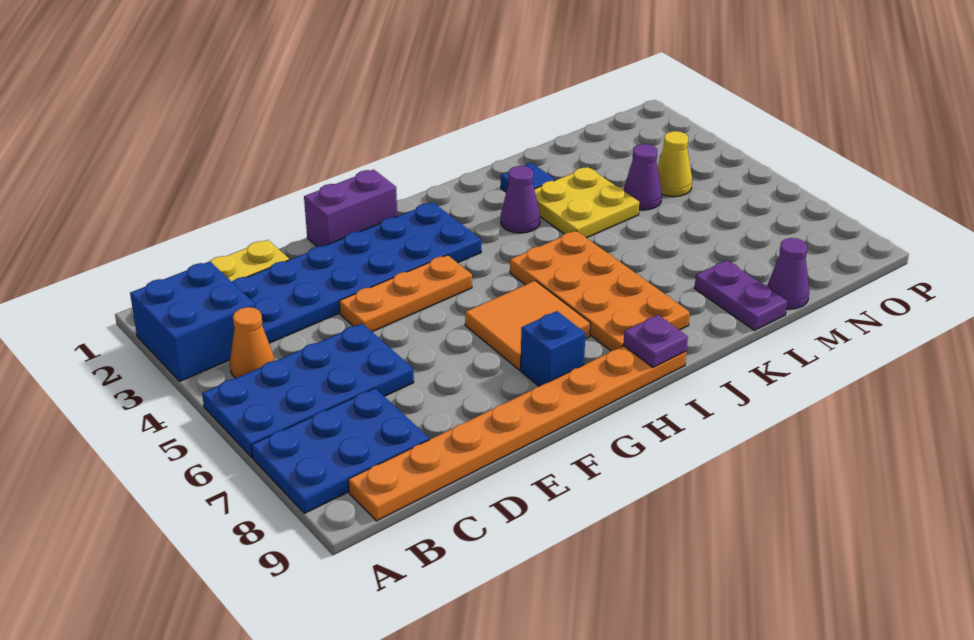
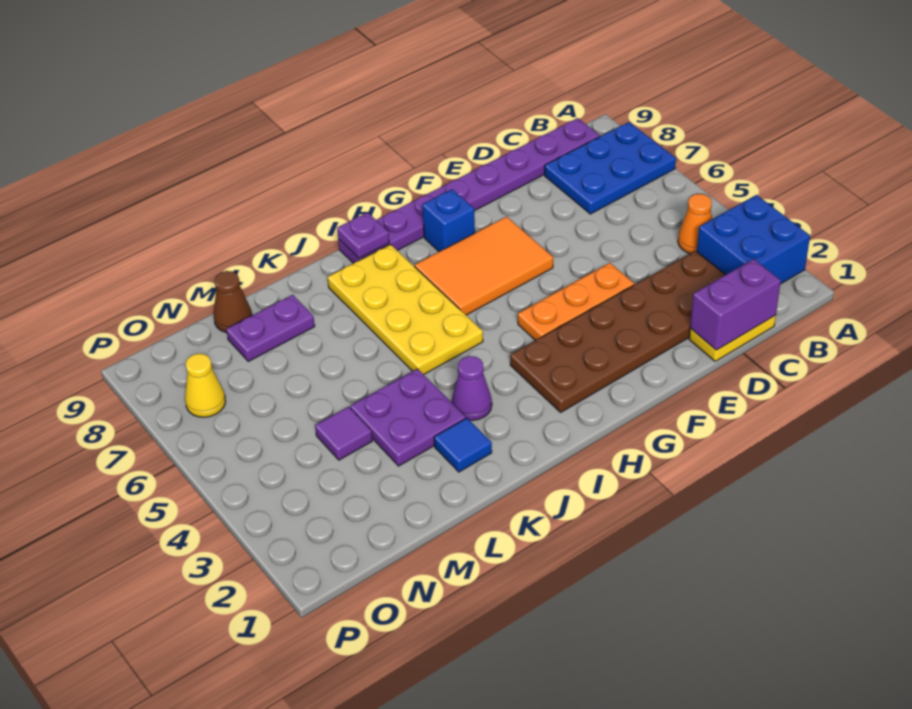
blue plate A5:D6 level 1 -> none
orange plate B9:I9 level 1 -> purple plate B9:I9 level 1
blue plate C2:H3 level 1 -> brown plate C2:H3 level 1
purple brick F1:G1 level 1 -> purple brick C1:D1 level 2
orange tile G6:H7 level 1 -> orange tile F6:H7 level 1
orange plate I5:J8 level 1 -> yellow plate I5:J8 level 1
yellow plate K3:L4 level 1 -> purple plate K3:L4 level 1
purple plate L8:L9 level 1 -> purple plate L8:M8 level 1
purple cone M4 level 1 -> purple tile M4 level 1
purple cone M9 level 1 -> brown cone M9 level 1
yellow cone N4 level 1 -> yellow cone O7 level 1

